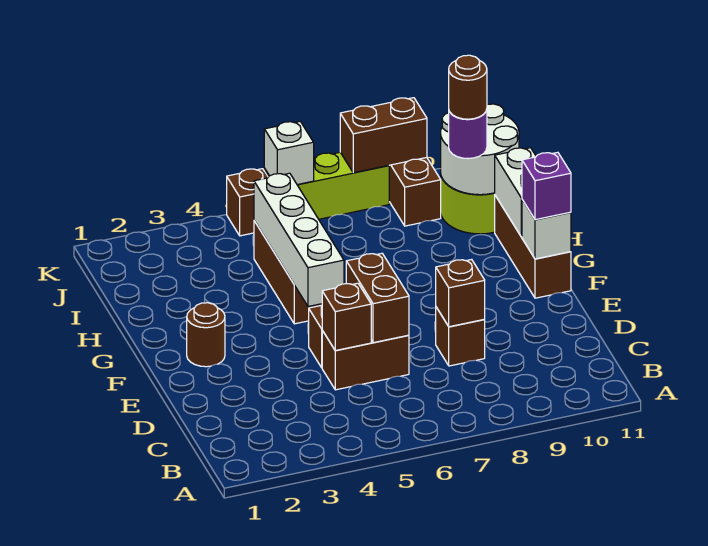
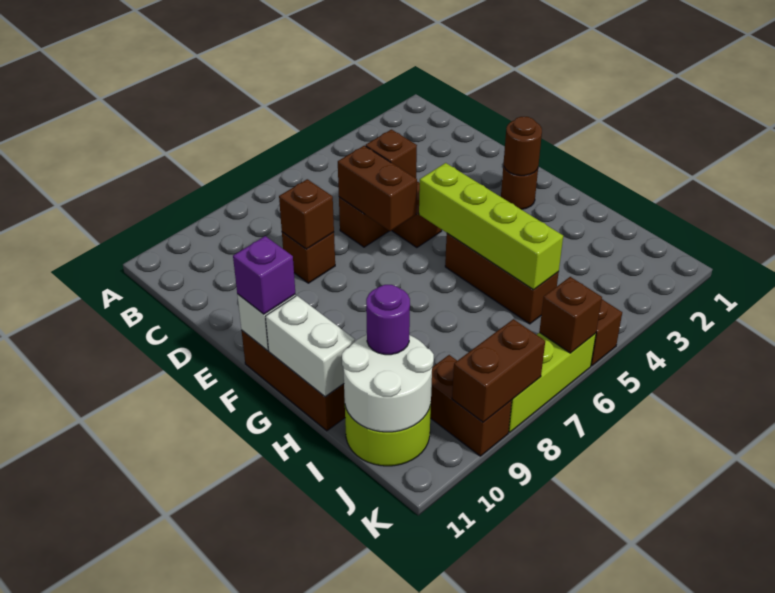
white brick F5:I5 level 2 -> lime brick F5:I5 level 2
brown round brick I10 level 4 -> brown round brick F2 level 2
white brick K6 level 2 -> brown brick K6 level 2

